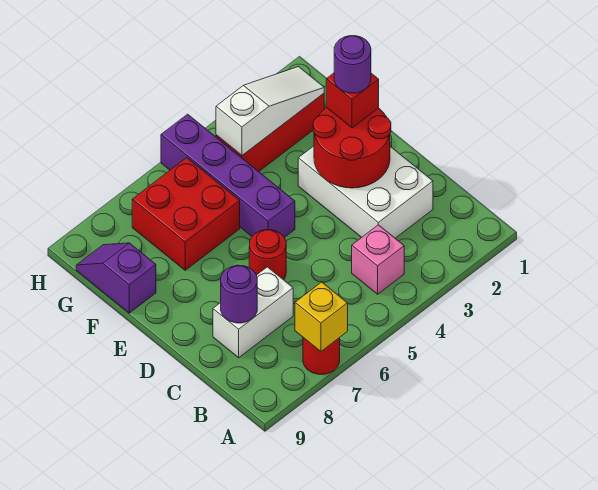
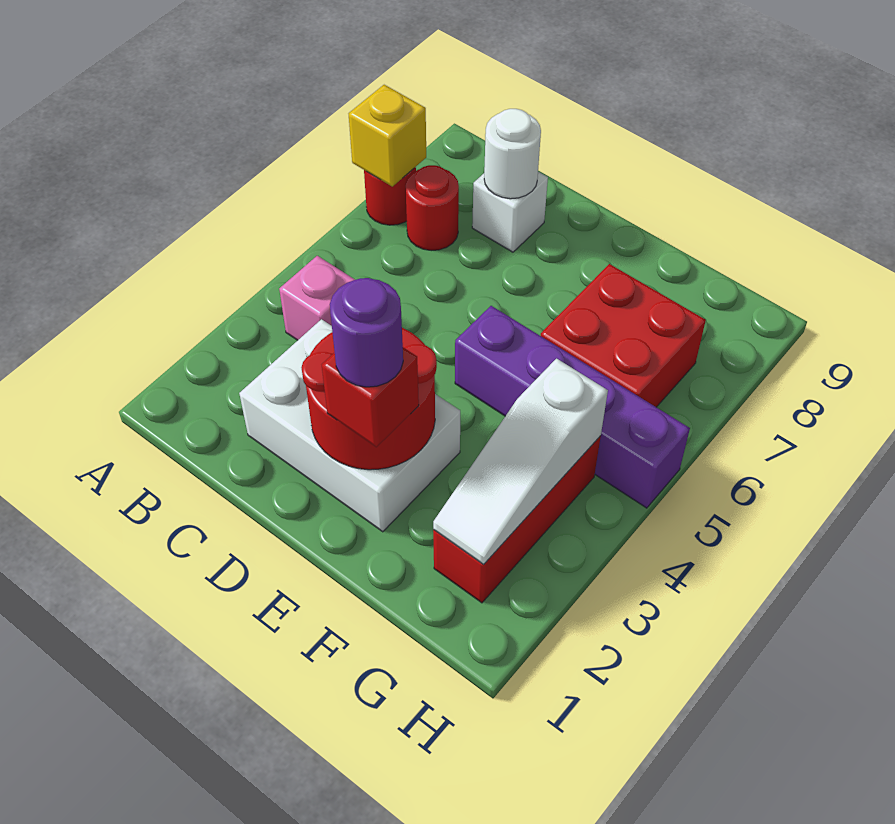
white brick C7:C8 level 1 -> white brick C8 level 1
purple round brick C8 level 2 -> white round brick C8 level 2
red round brick D6 level 1 -> red round brick B7 level 1
purple slope F9:G9 level 1 top F -> none

